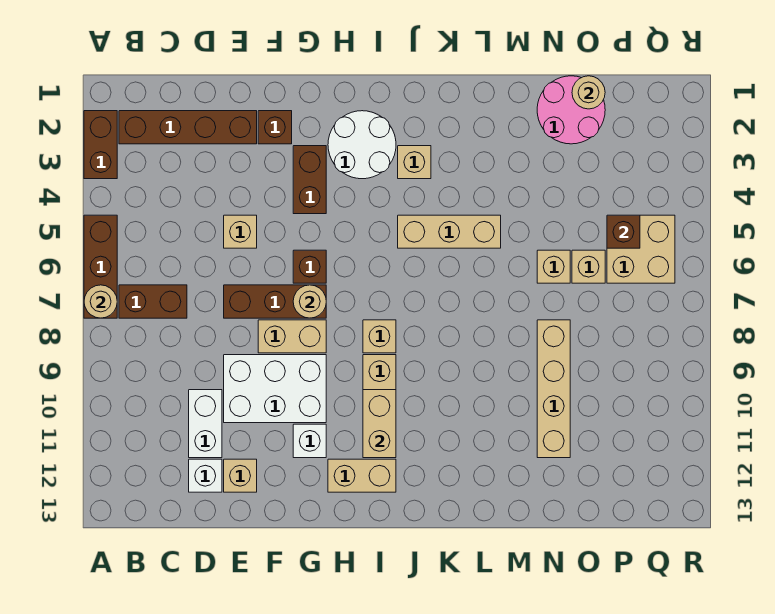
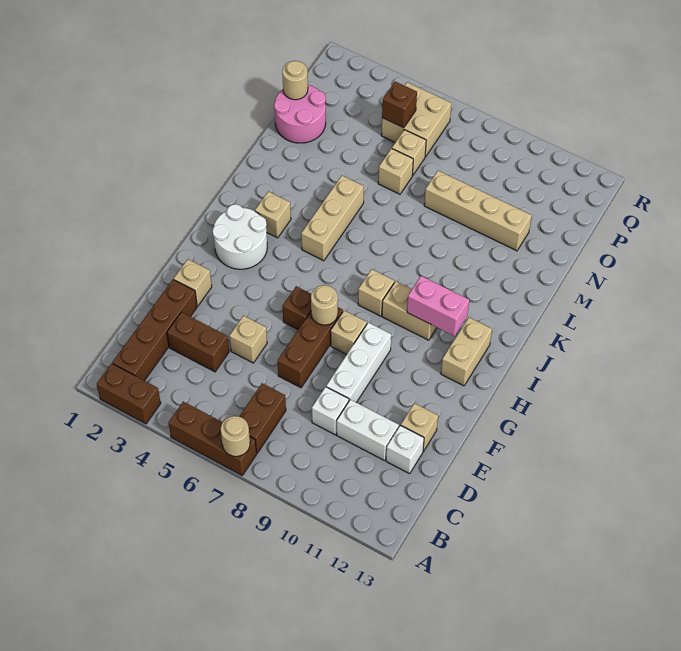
white brick E9:G10 level 1 -> white brick E9:G9 level 1
brown brick F2 level 1 -> tan brick F2 level 1
tan brick F8:G8 level 1 -> tan brick G8 level 1
brown brick G3:G4 level 1 -> brown brick D3:D4 level 1
white brick G11 level 1 -> white brick D9 level 1
tan brick I10:I11 level 2 -> pink brick I10:I11 level 2

